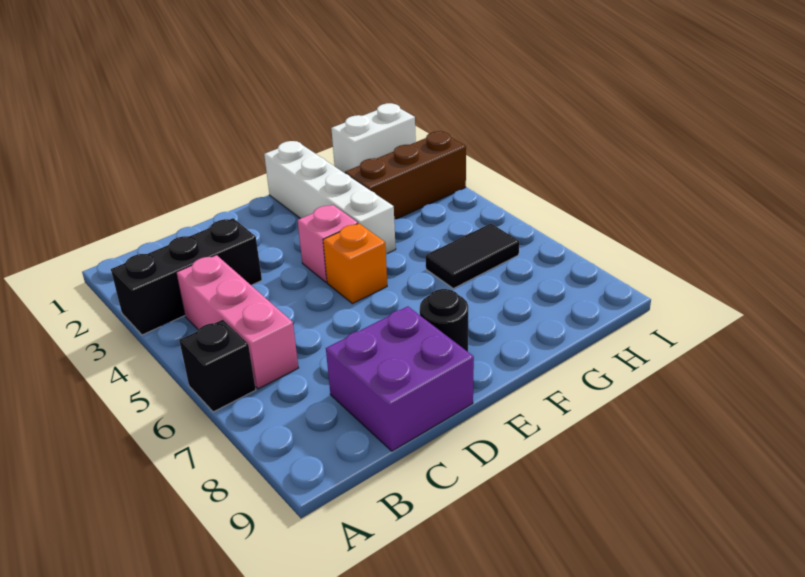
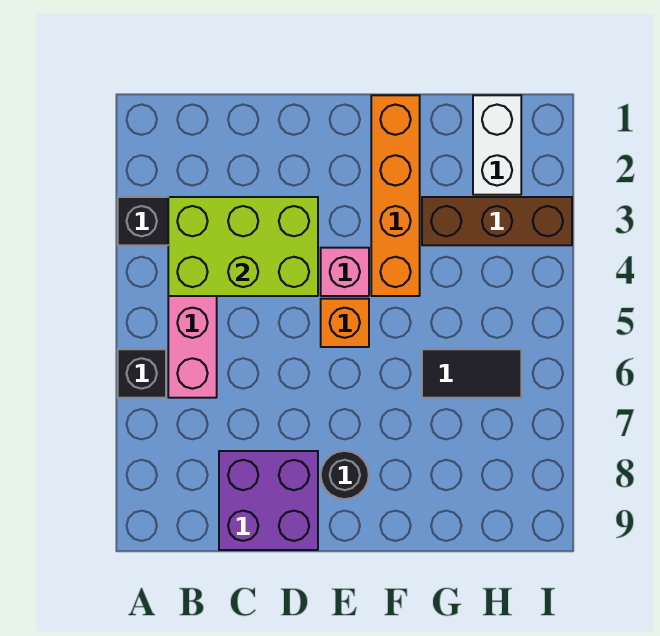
none -> lime brick B3:D4 level 2
white brick F1:F4 level 1 -> orange brick F1:F4 level 1
white brick H1:I1 level 1 -> white brick H1:H2 level 1

